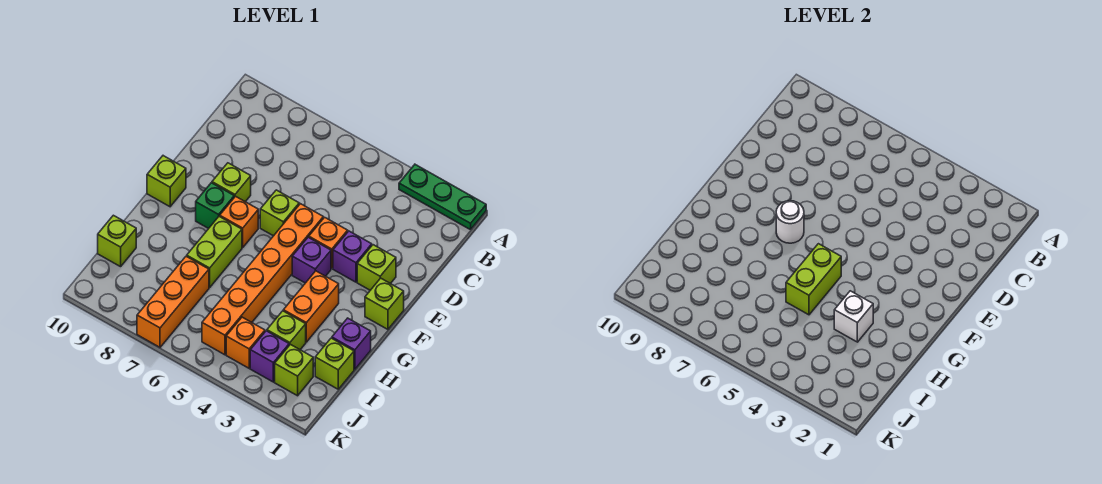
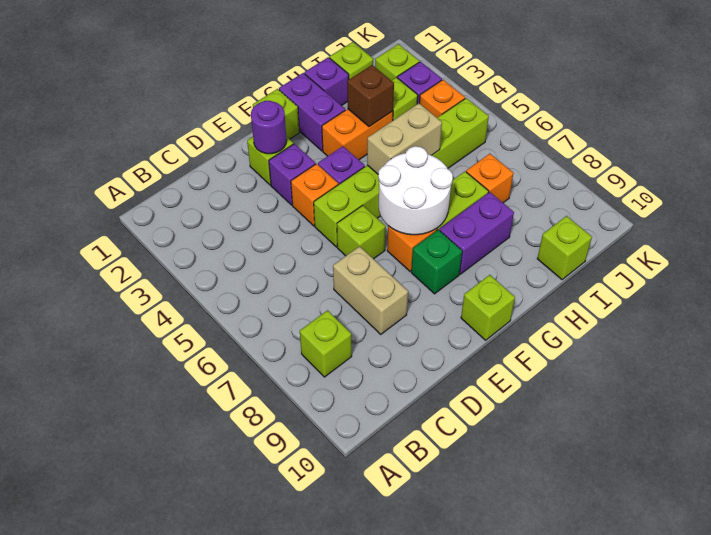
green plate A1:A3 level 1 -> none
none -> tan brick D7:D8 level 1
none -> purple round brick E2 level 2
orange brick E5:J5 level 1 -> lime brick E5:J5 level 1
lime brick E8 level 1 -> lime brick B8 level 1
white round brick F7 level 2 -> white round brick F6:G7 level 2
none -> purple brick G1:G2 level 1
lime brick G5:H5 level 2 -> tan brick G5:H5 level 2
none -> purple brick G8:H8 level 1
white brick H3 level 2 -> brown brick H3 level 2
orange brick I7:K7 level 1 -> orange brick I7 level 1

